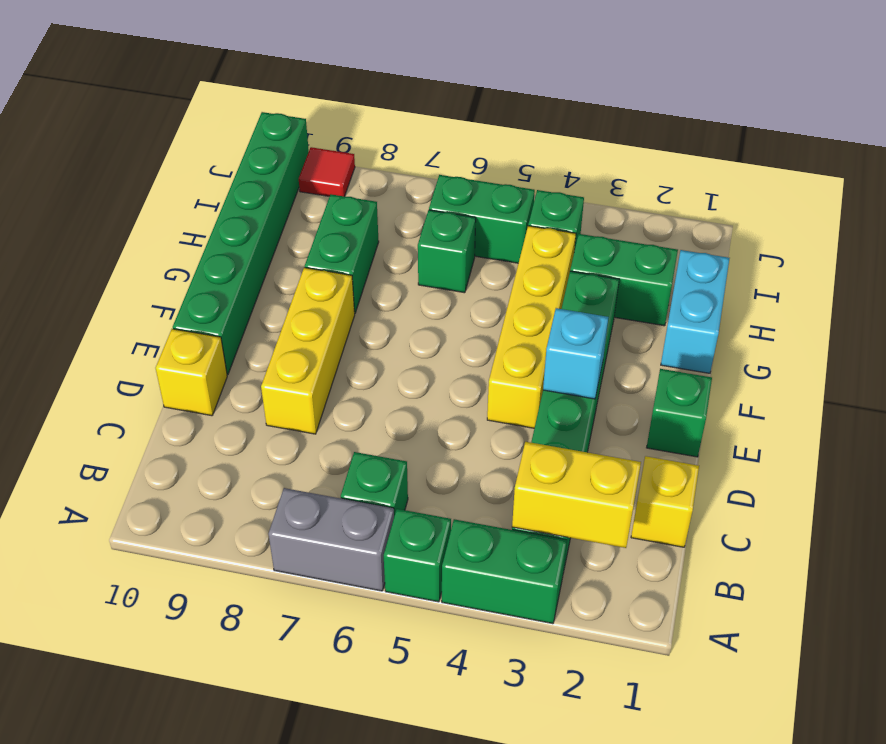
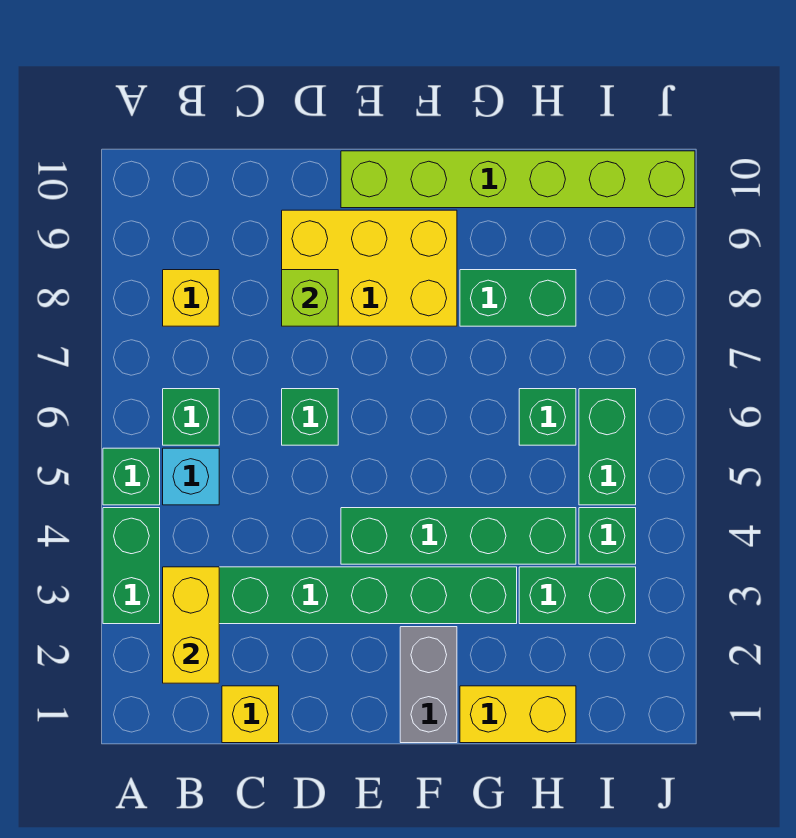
grey brick A6:A7 level 1 -> grey brick F1:F2 level 1
yellow brick D8:F8 level 1 -> yellow brick D8:F9 level 1
none -> lime brick D8 level 2
yellow brick D10 level 1 -> yellow brick B8 level 1
green brick E1 level 1 -> green brick D6 level 1
cyan brick E3 level 2 -> cyan brick B5 level 1
yellow brick E4:H4 level 1 -> green brick E4:H4 level 1
green brick E10:J10 level 1 -> lime brick E10:J10 level 1
cyan brick G1:H1 level 1 -> yellow brick G1:H1 level 1
green brick H2:H3 level 1 -> green brick H3:I3 level 1
red tile J9 level 1 -> none

